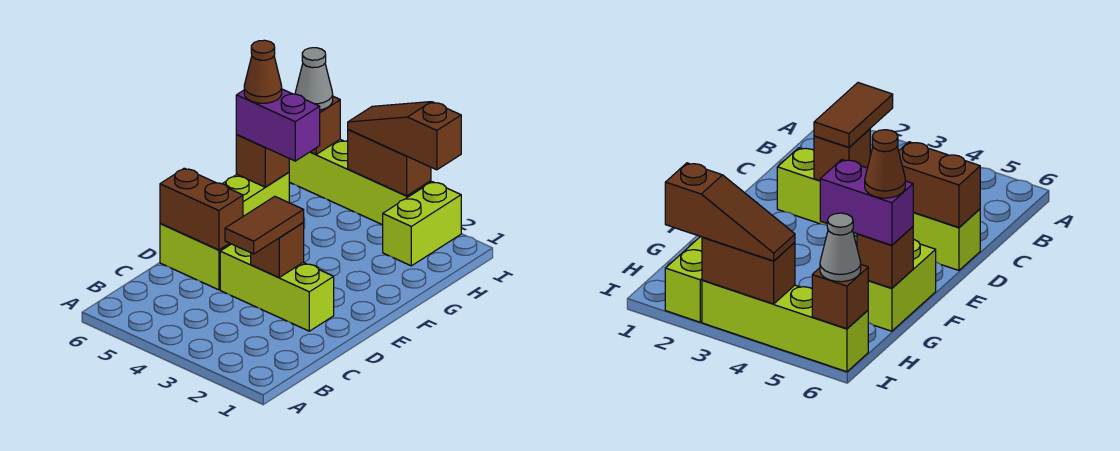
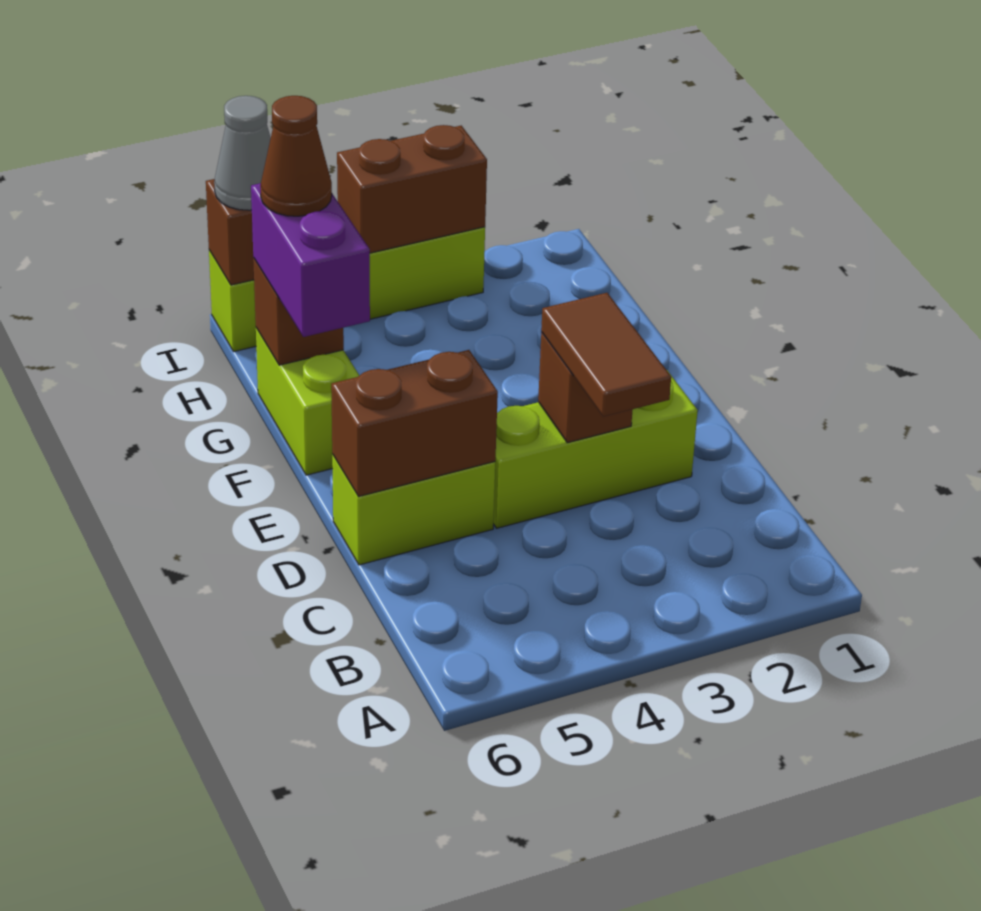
purple brick G5:G6 level 3 -> purple brick F6:G6 level 3
lime brick H2:I2 level 1 -> none
brown slope I2:I4 level 3 top 2 -> none

